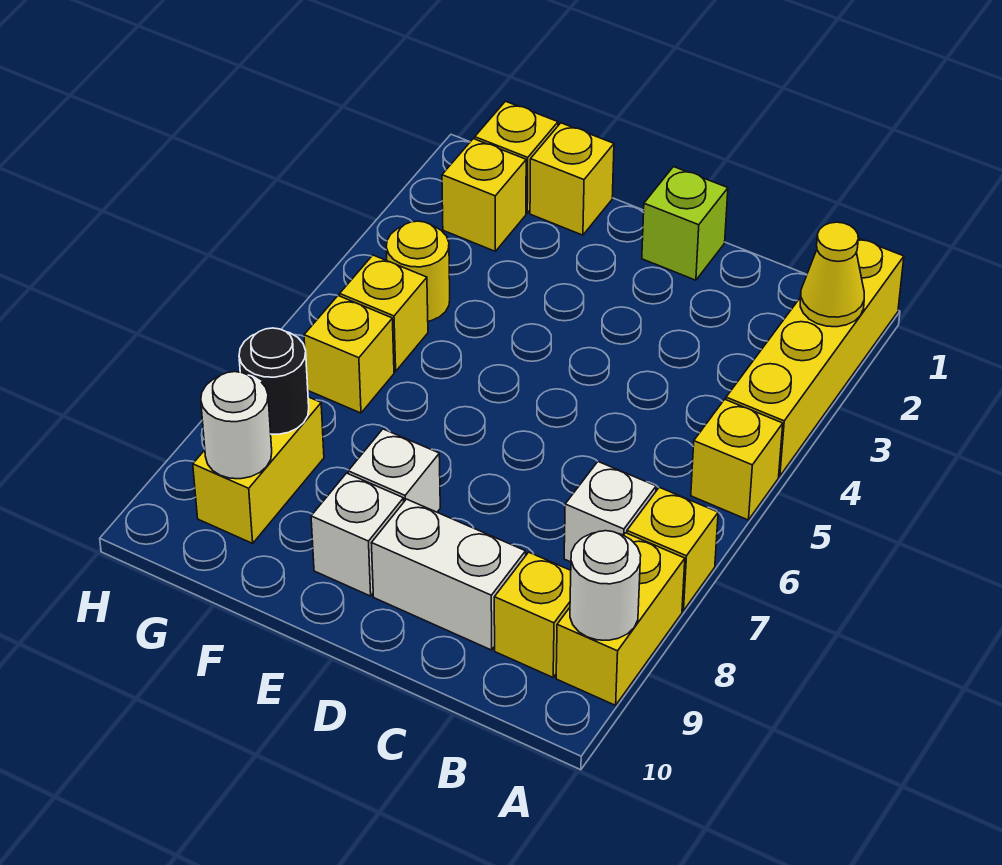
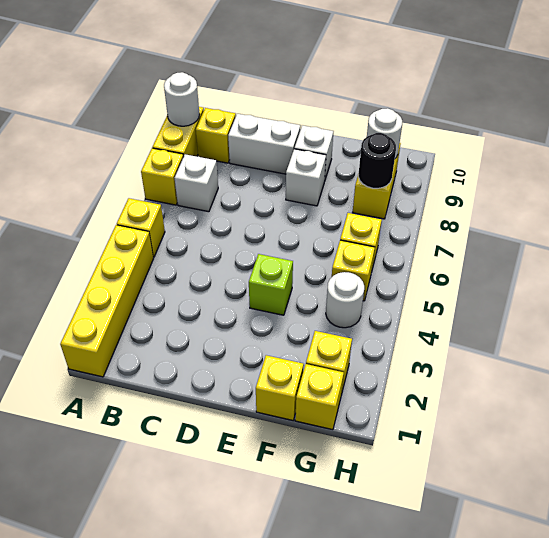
yellow cone A2 level 2 -> none
lime brick D1 level 1 -> lime brick E4 level 1
yellow round brick G4 level 1 -> white round brick G4 level 1

